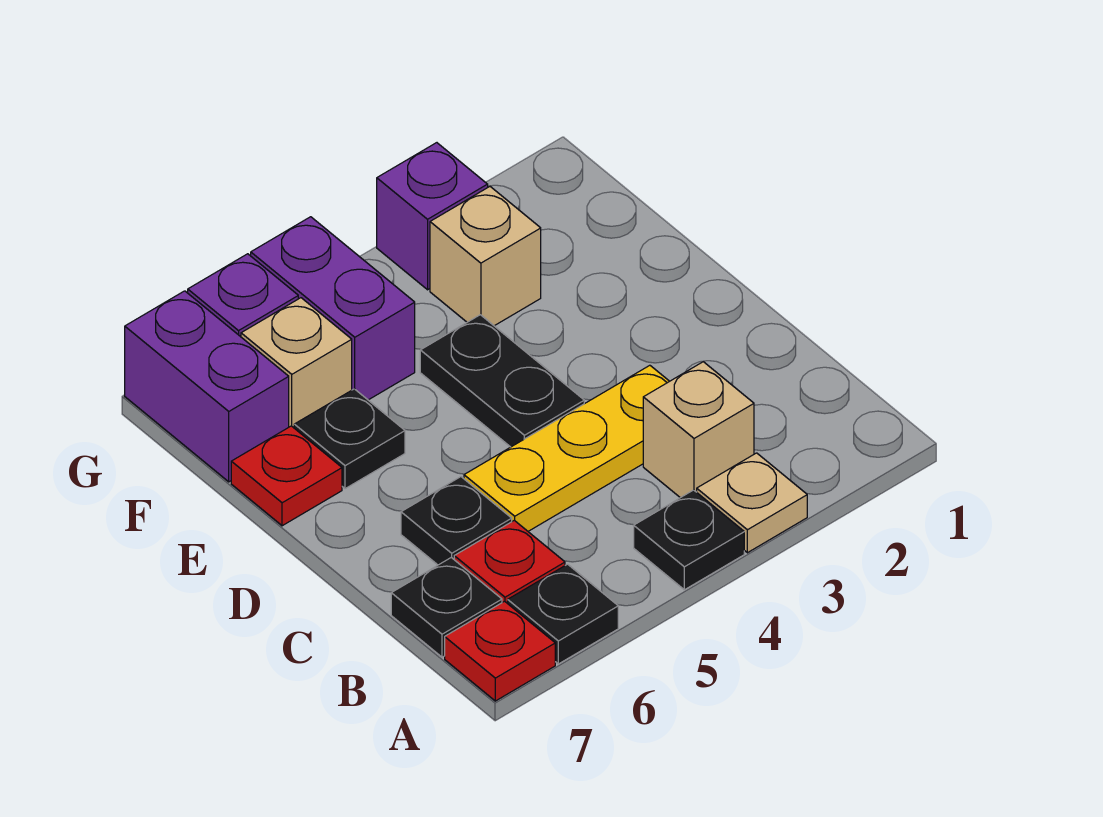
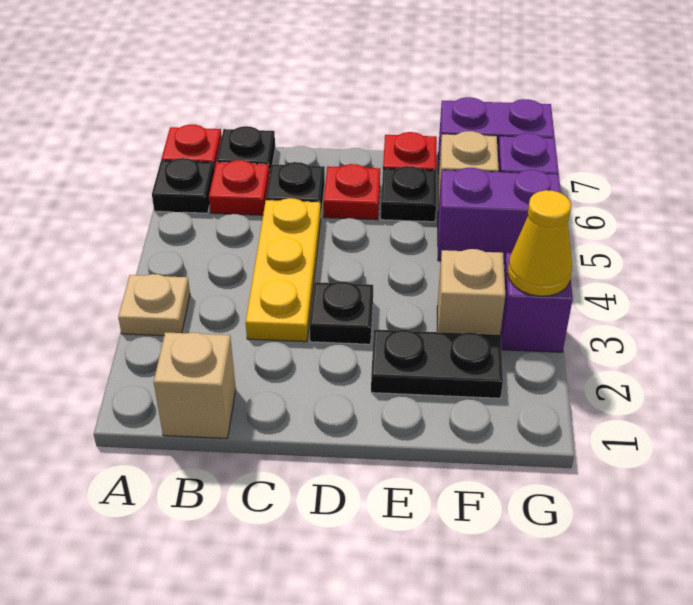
black plate A4 level 1 -> black plate D3 level 1
tan brick B3 level 1 -> tan brick B1 level 1
black plate D4:E4 level 1 -> black plate E2:F2 level 1
none -> red plate D6 level 1
none -> yellow cone G3 level 2

